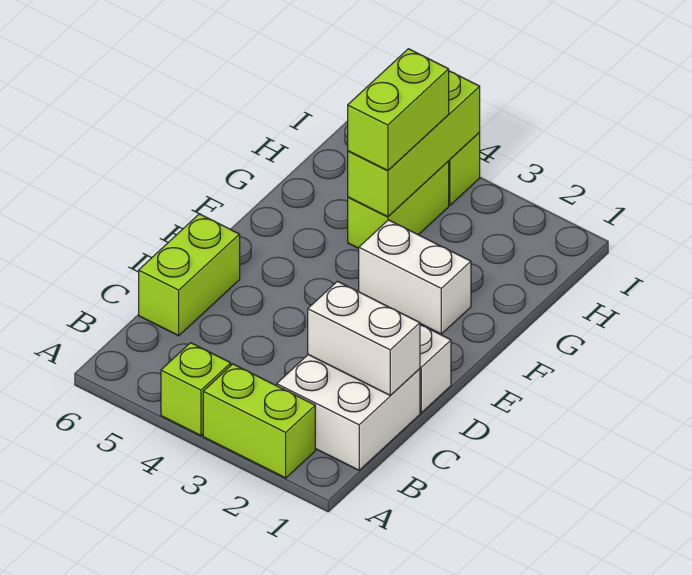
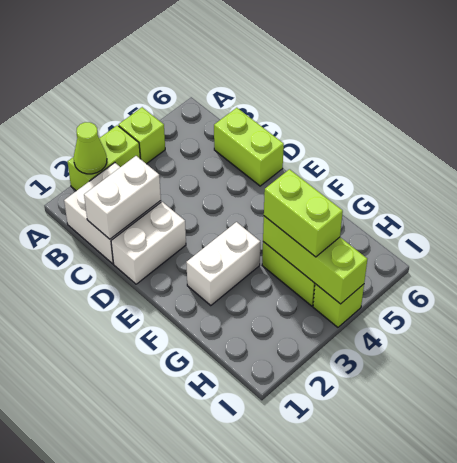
none -> lime cone A2 level 2

